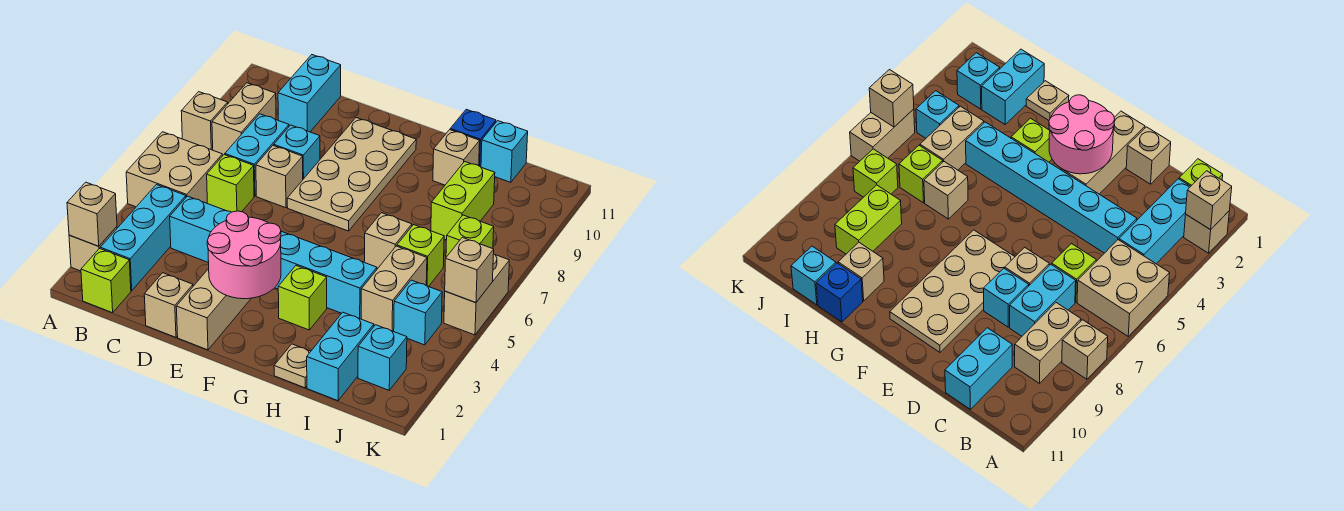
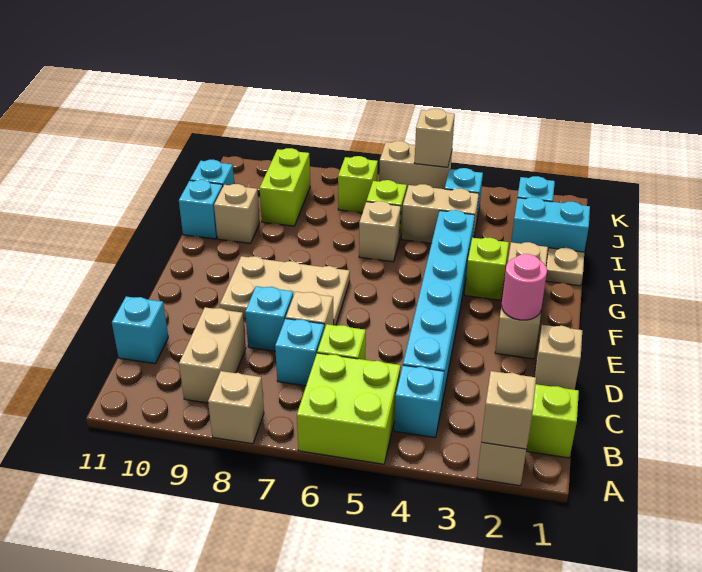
tan brick A5:B6 level 1 -> lime brick A5:B6 level 1
cyan brick B2:B4 level 1 -> cyan brick B4 level 1
tan brick B8:B9 level 1 -> tan brick B9:C9 level 1
cyan brick C7:C8 level 1 -> cyan brick C7 level 1
cyan brick C10:C11 level 1 -> cyan brick C11 level 1
tan brick E1:E3 level 1 -> tan brick E2:G2 level 1
pink round brick E2:F3 level 2 -> pink round brick E2 level 2
tan plate E7:F10 level 1 -> tan plate E7:F9 level 1
blue brick H11 level 1 -> cyan brick H11 level 1
lime brick I8:I9 level 1 -> lime brick I9:J9 level 1

